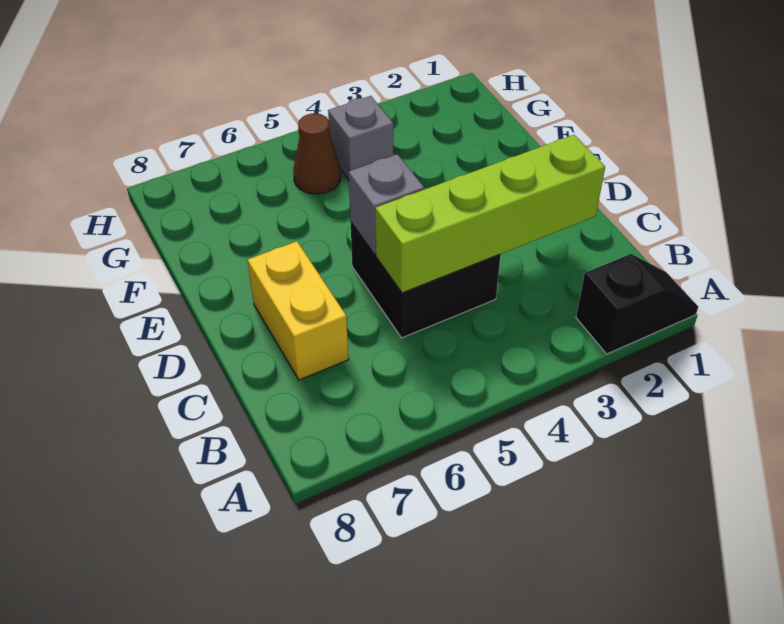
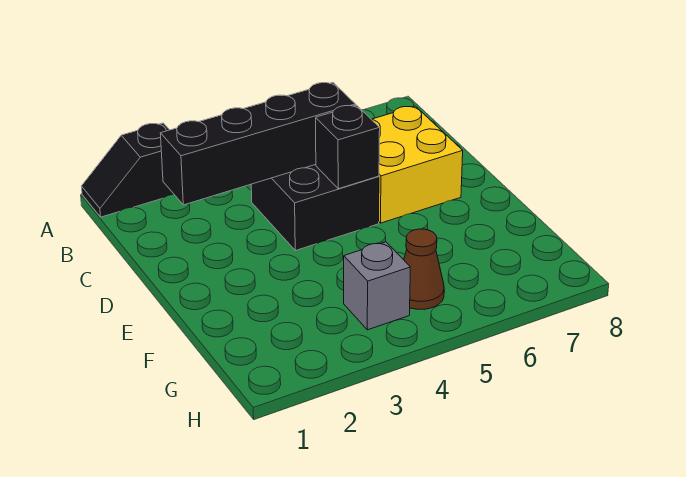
lime brick C2:C5 level 2 -> black brick C2:C5 level 2
yellow brick C7:D7 level 1 -> yellow brick C6:D7 level 1
grey brick D5 level 2 -> black brick D5 level 2

